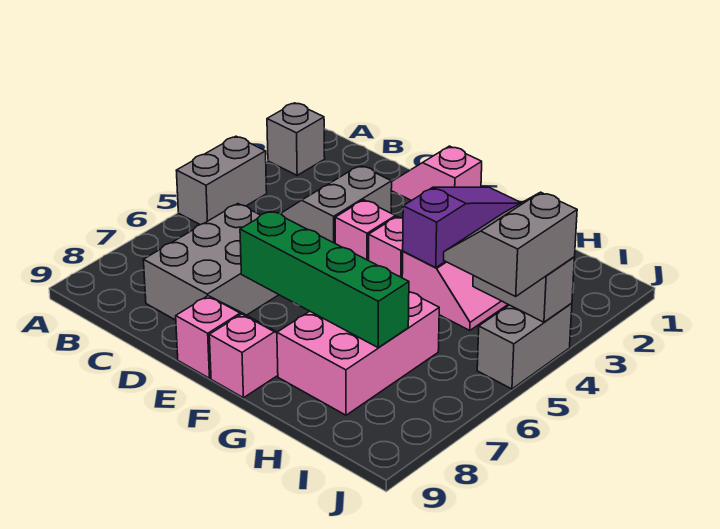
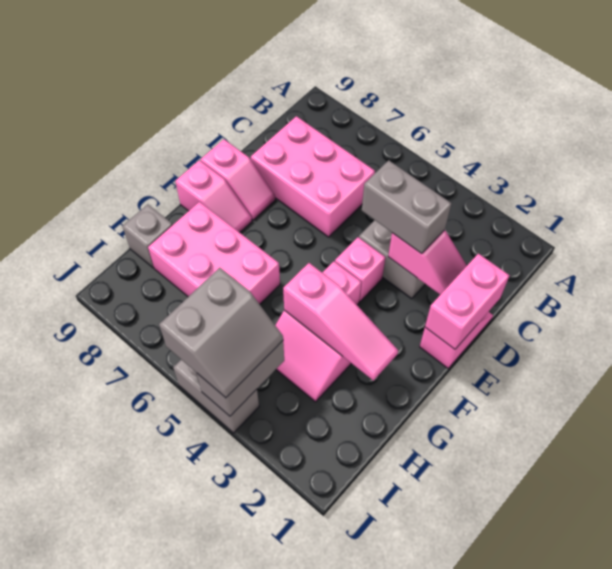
grey brick A2 level 1 -> grey brick H9 level 1
grey brick A4:A5 level 1 -> grey brick D3:D4 level 3
grey brick C6:D8 level 1 -> pink brick C6:D8 level 1
none -> pink brick D1:E1 level 2
none -> pink slope D2:D3 level 2 top 3
green brick E7:H7 level 2 -> none
purple slope G2:G4 level 2 top 4 -> pink slope G2:G4 level 2 top 4
grey slope I4:J5 level 3 top J -> grey slope I4:J5 level 3 top 5

